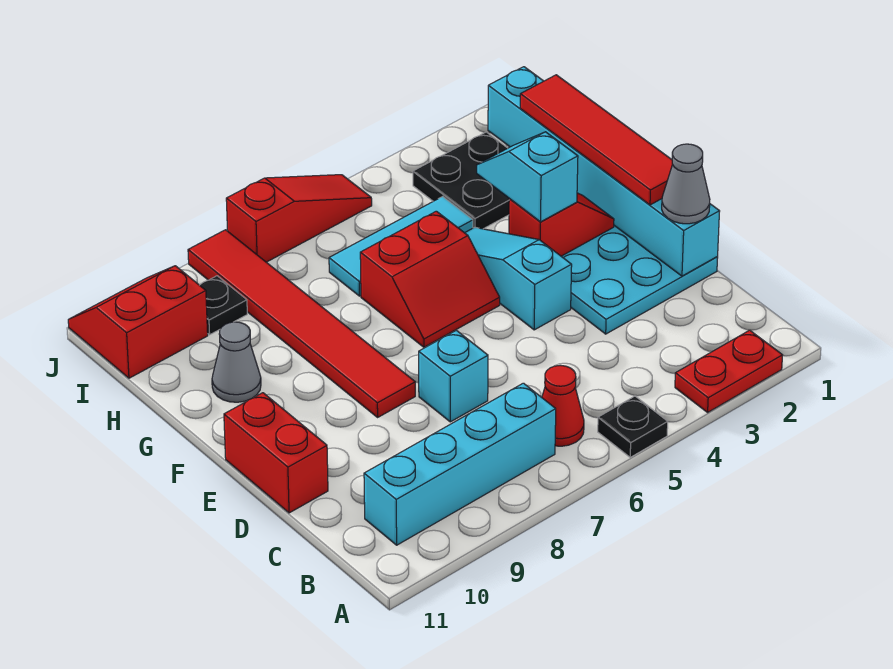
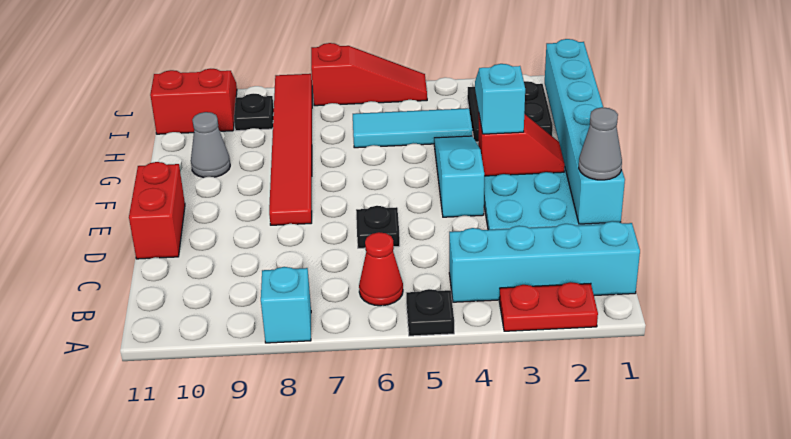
cyan brick B7:B10 level 1 -> cyan brick B1:B4 level 1
none -> black plate D6 level 1
cyan brick D7 level 1 -> cyan brick A8 level 1
red tile E1:H1 level 3 -> none
red slope F5:G6 level 1 top G -> none

